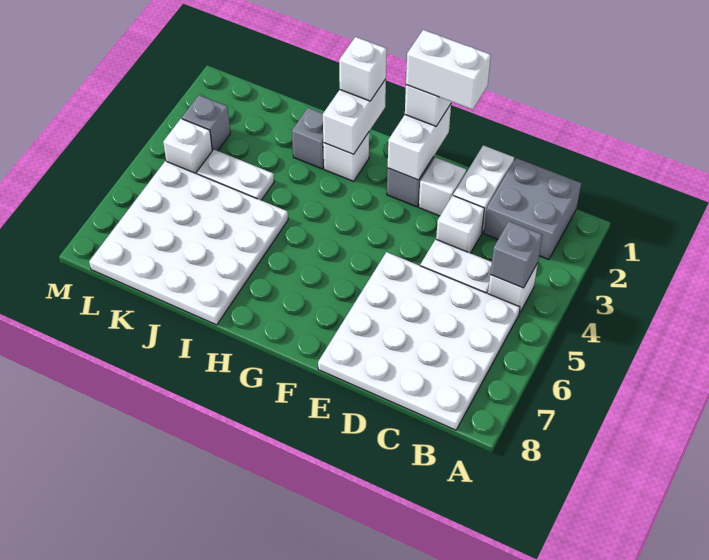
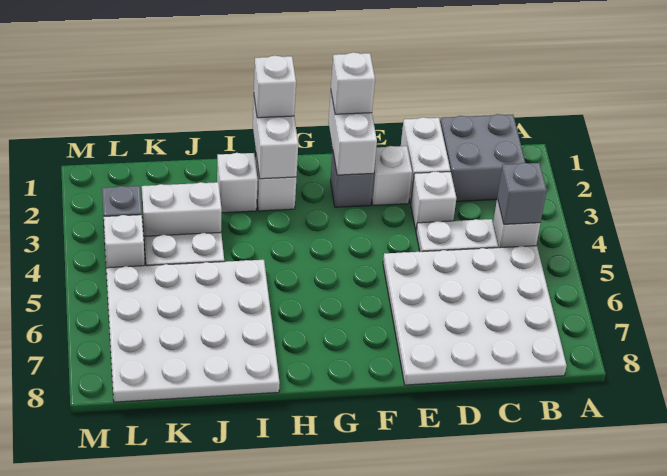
white brick E1:F1 level 4 -> white brick J3:K3 level 1
grey brick I2 level 1 -> white brick I2 level 1

